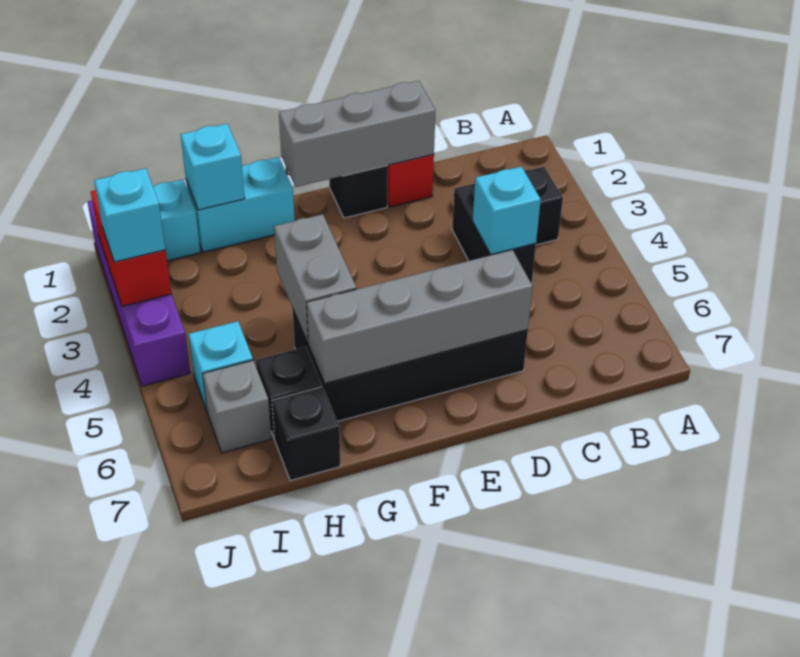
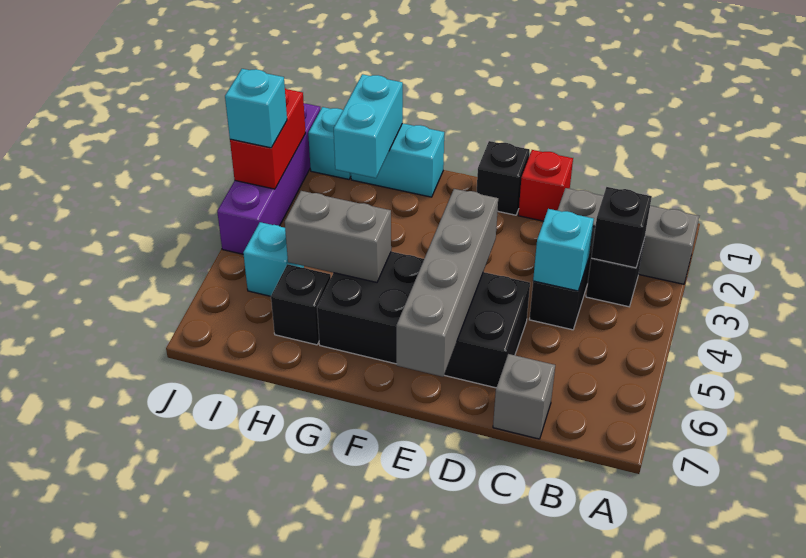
grey brick D1:F1 level 2 -> grey brick A2:C2 level 1
grey brick D6:G6 level 2 -> grey brick E4:E7 level 2
grey brick G4:G5 level 2 -> grey brick G5:H5 level 2
cyan brick H1 level 2 -> cyan brick H1:H2 level 2
black brick H7 level 1 -> black brick B3 level 2
grey brick I6 level 1 -> grey brick C7 level 1

